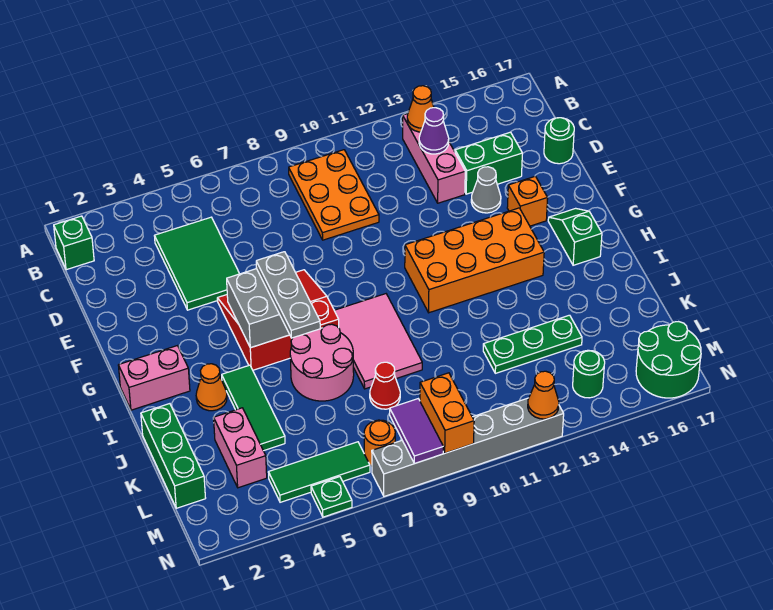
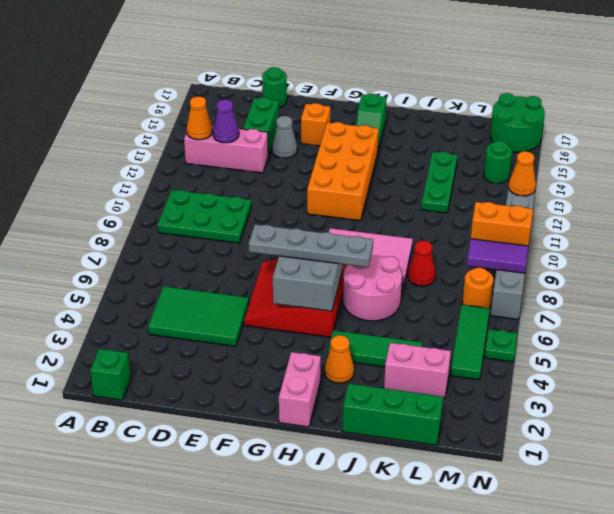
orange plate B9:D10 level 1 -> green plate B9:D10 level 1
grey plate G6:I6 level 3 -> grey plate F6:I6 level 3
green slope G16:H16 level 1 top H -> green slope H15:H16 level 1 top 16

